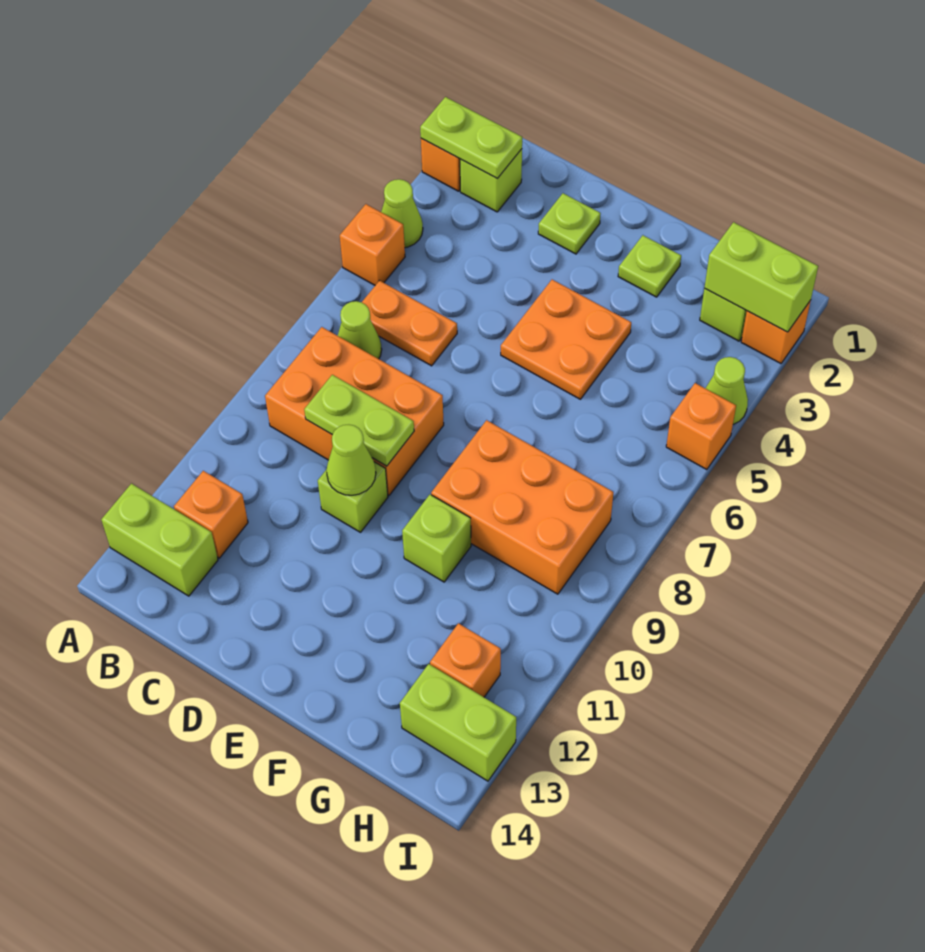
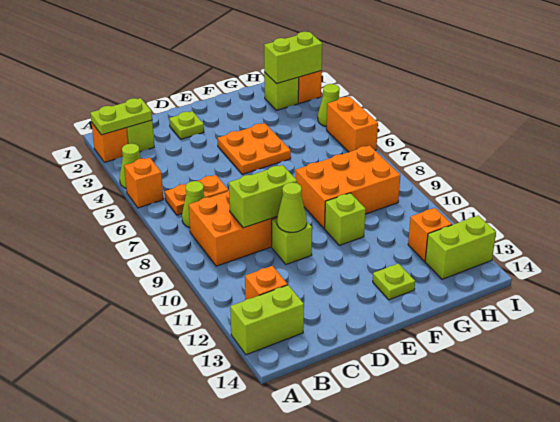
lime plate C9:D9 level 2 -> lime brick C9:D9 level 2
lime plate F2 level 1 -> lime plate F13 level 1
orange brick I5 level 1 -> orange brick I5:I6 level 1

